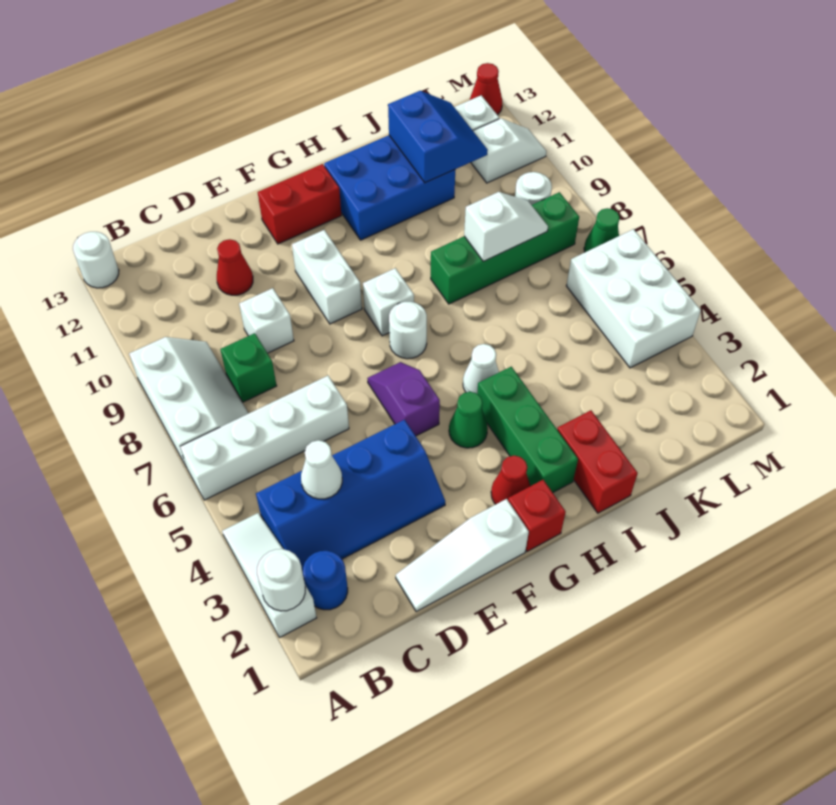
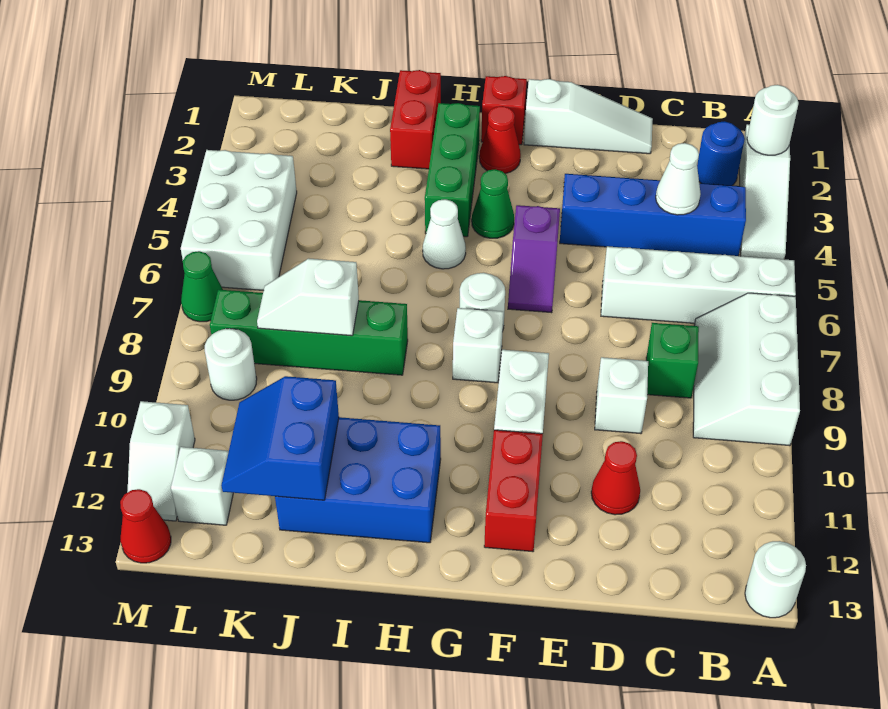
red brick F12:G12 level 1 -> red brick F11:F12 level 1
white slope L11:M11 level 1 top L -> white slope M11:M12 level 1 top 11

